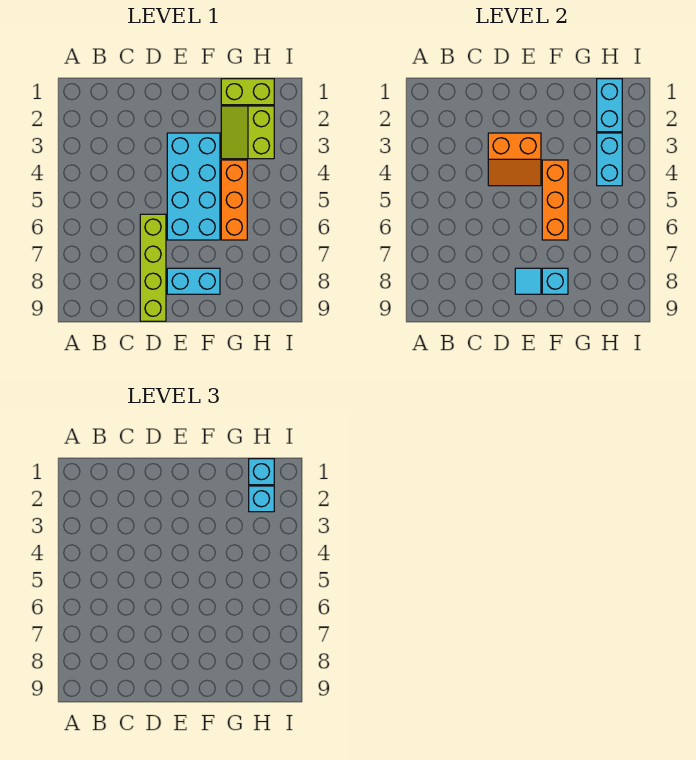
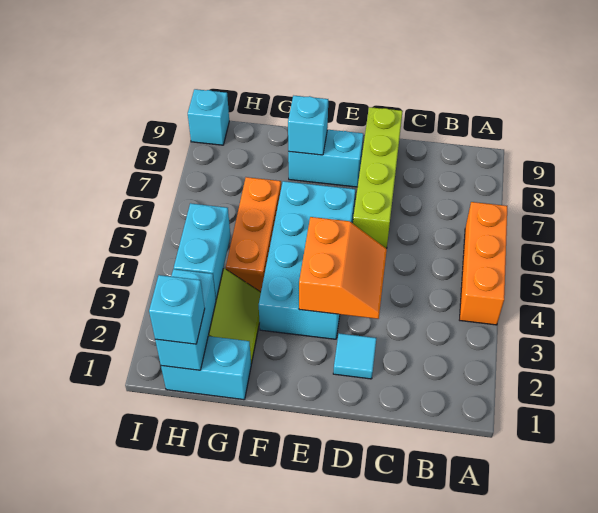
orange slope D3:E4 level 2 top 3 -> orange slope D3:E4 level 2 top E
cyan tile E8 level 2 -> cyan tile D2 level 1
orange brick F4:F6 level 2 -> orange brick A4:A6 level 1
lime brick G1:H1 level 1 -> cyan brick G1:H1 level 1
cyan brick H2 level 3 -> cyan brick I9 level 1

